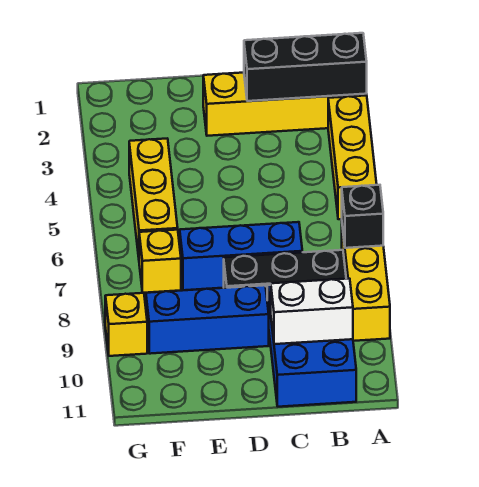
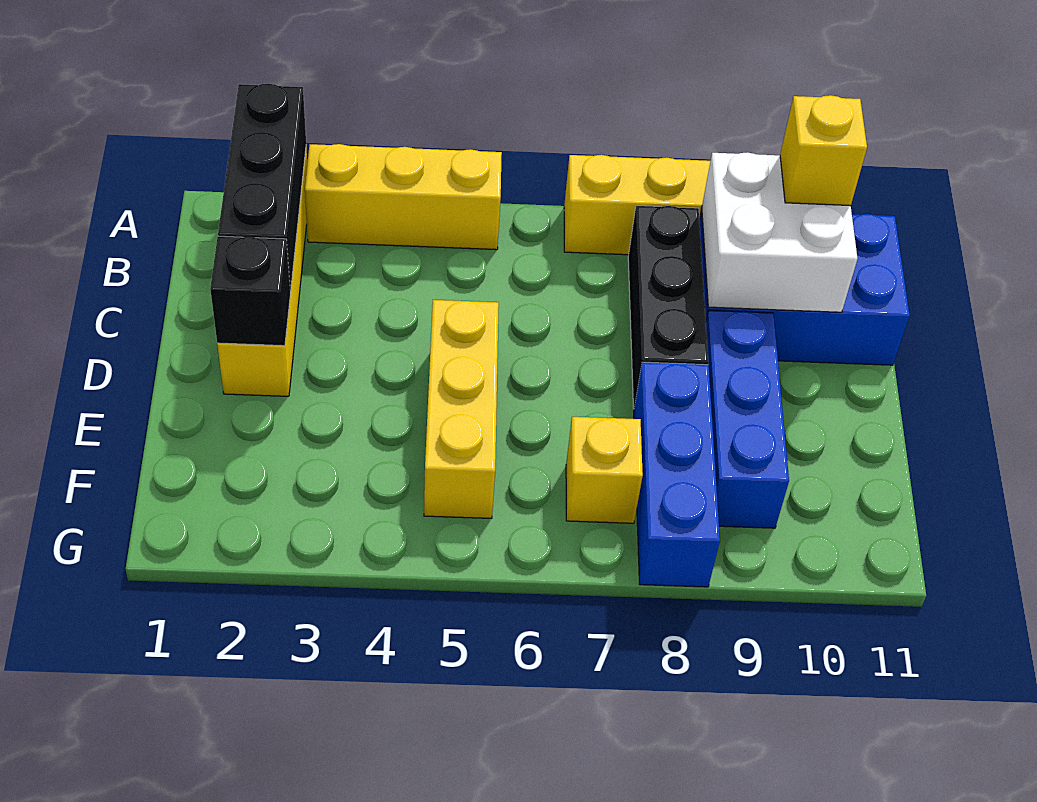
black brick A7 level 2 -> black brick D2 level 2
white brick B10:C10 level 2 -> white brick B9:C10 level 2
blue brick C7:E7 level 1 -> blue brick E8:G8 level 1
yellow brick F4:F6 level 1 -> yellow brick D5:F5 level 1
yellow brick G9 level 1 -> yellow brick B10 level 3

